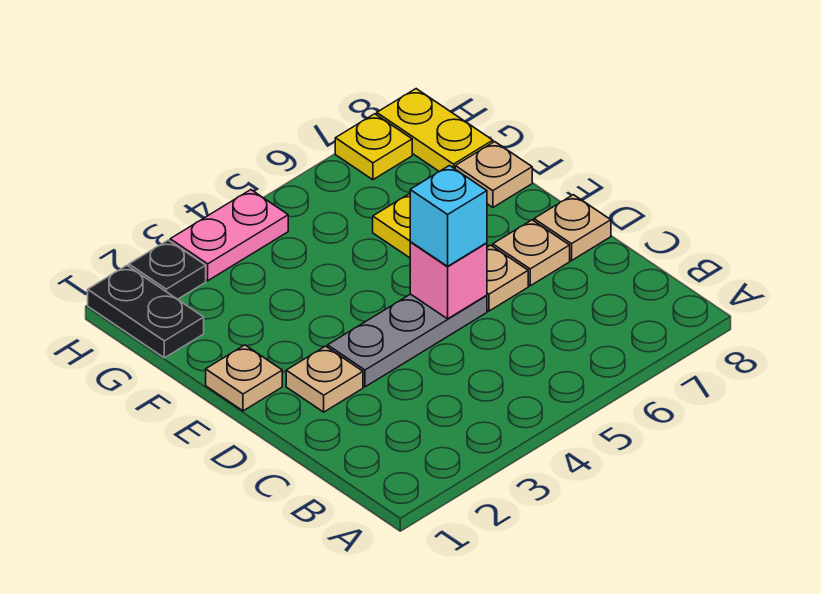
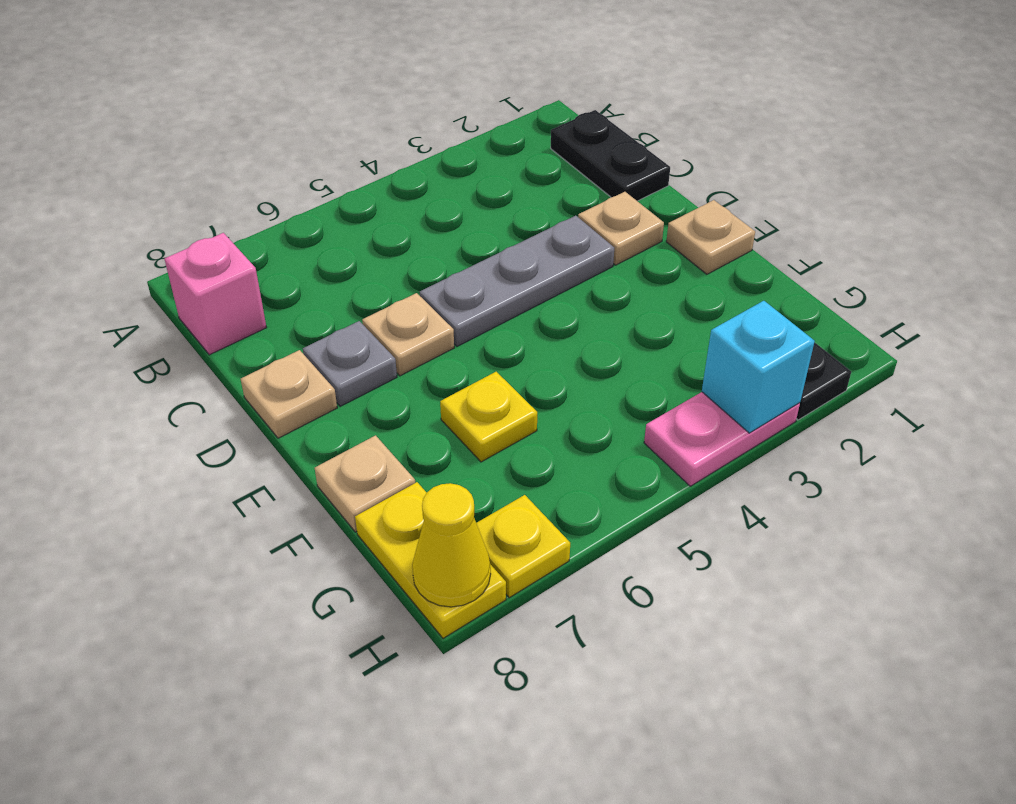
pink brick D5 level 2 -> pink brick B8 level 1
cyan brick D5 level 3 -> cyan brick H3 level 2
tan plate D7 level 1 -> grey plate D7 level 1
black plate G1:H1 level 1 -> black plate B1:C1 level 1
none -> yellow cone H8 level 2

